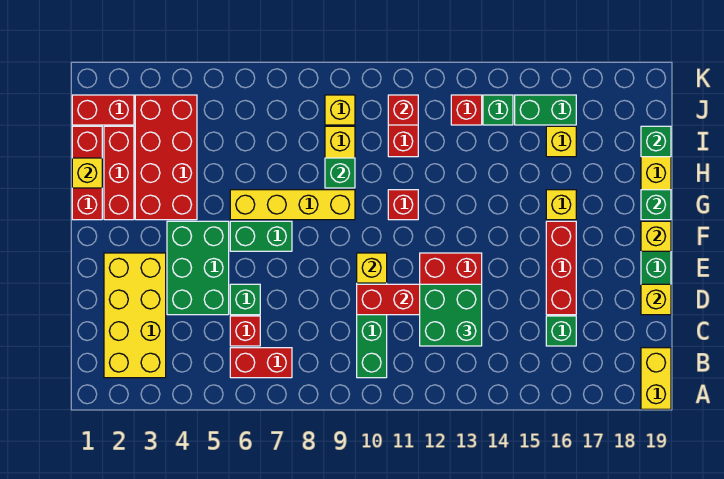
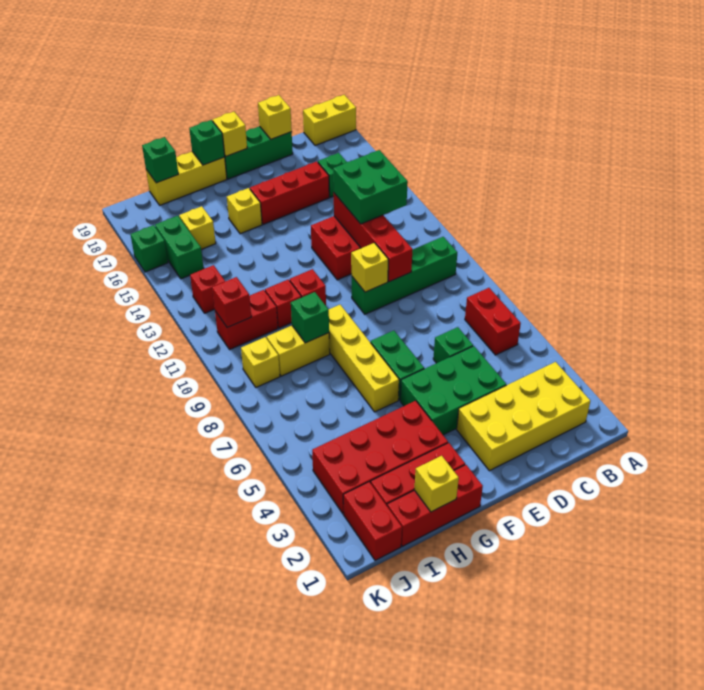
red brick C6 level 1 -> red brick H11 level 1
green brick J14 level 1 -> green brick K16 level 1

